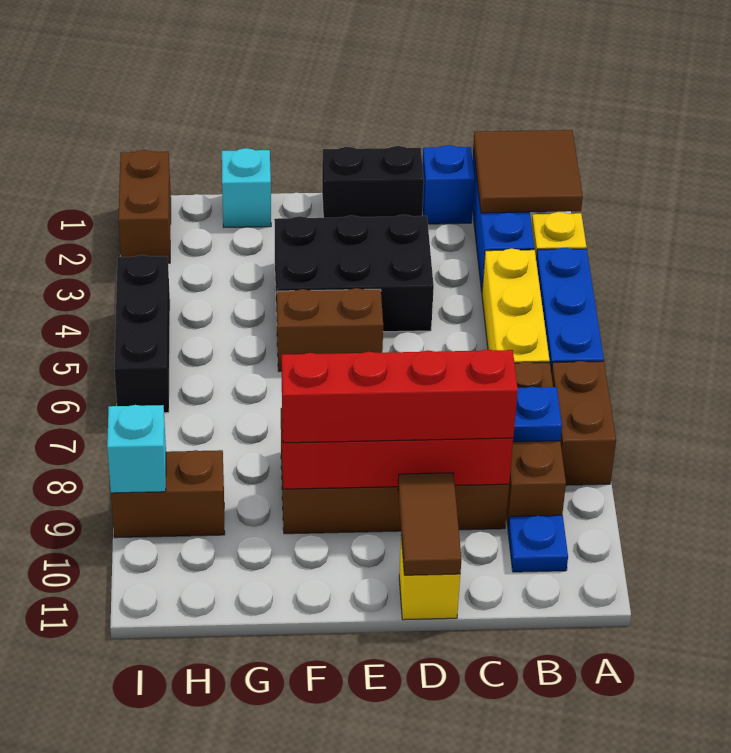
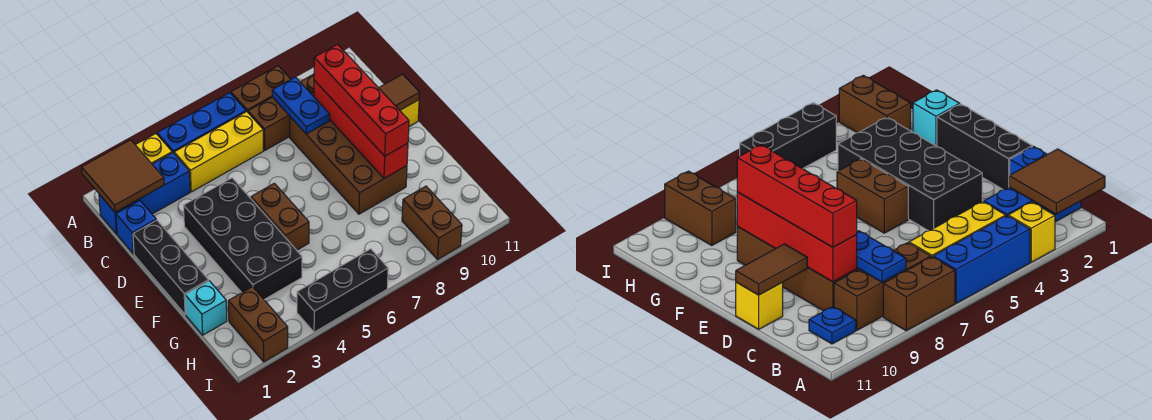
black brick D1:E1 level 1 -> black brick D1:F1 level 1
black brick D3:F4 level 1 -> black brick D3:G4 level 1
brown brick I1:I2 level 1 -> brown brick H2:I2 level 1
cyan brick I9 level 2 -> none

